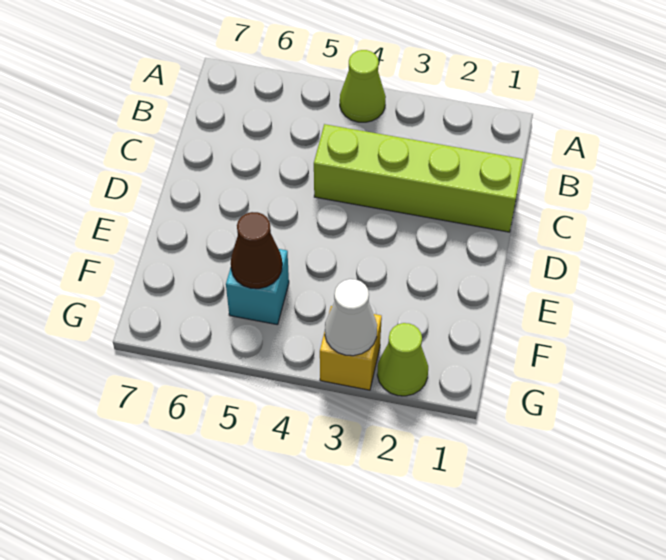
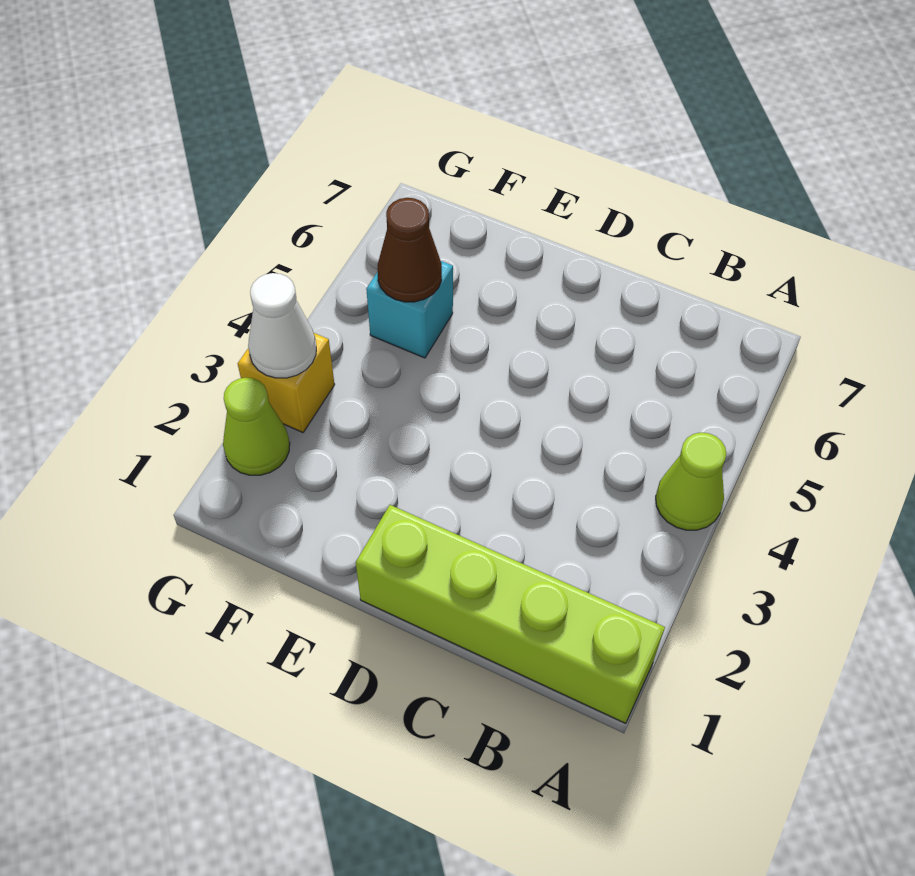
lime brick C1:C4 level 1 -> lime brick A1:D1 level 1

